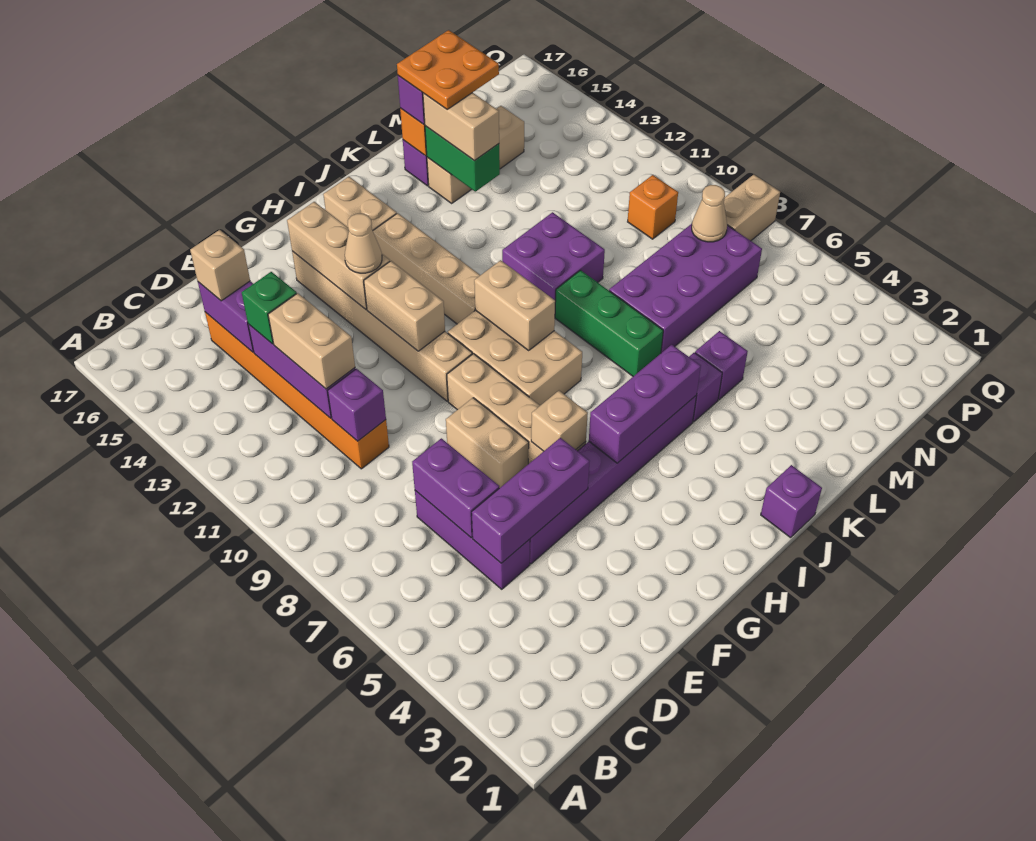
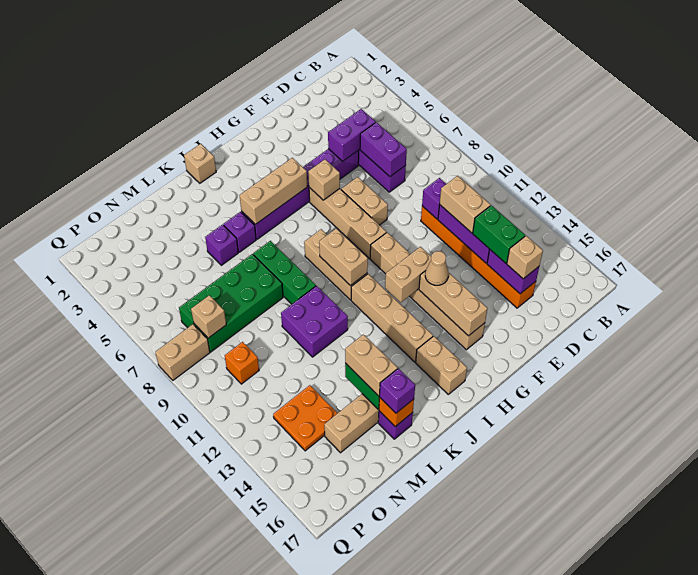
purple brick D5:F5 level 2 -> purple brick D5:E5 level 2
green brick D13 level 3 -> green brick D13:D14 level 3
tan brick G11:G12 level 2 -> tan brick G12:H12 level 2
purple brick H5:J5 level 2 -> tan brick H5:J5 level 2
tan brick H8:I10 level 1 -> tan brick I8:I10 level 1
purple brick J1 level 1 -> tan brick J1 level 1
purple brick L7:O8 level 1 -> green brick L7:O8 level 1
orange plate L15:M16 level 4 -> orange plate N13:O14 level 1
tan cone O8 level 2 -> tan brick O8 level 2

